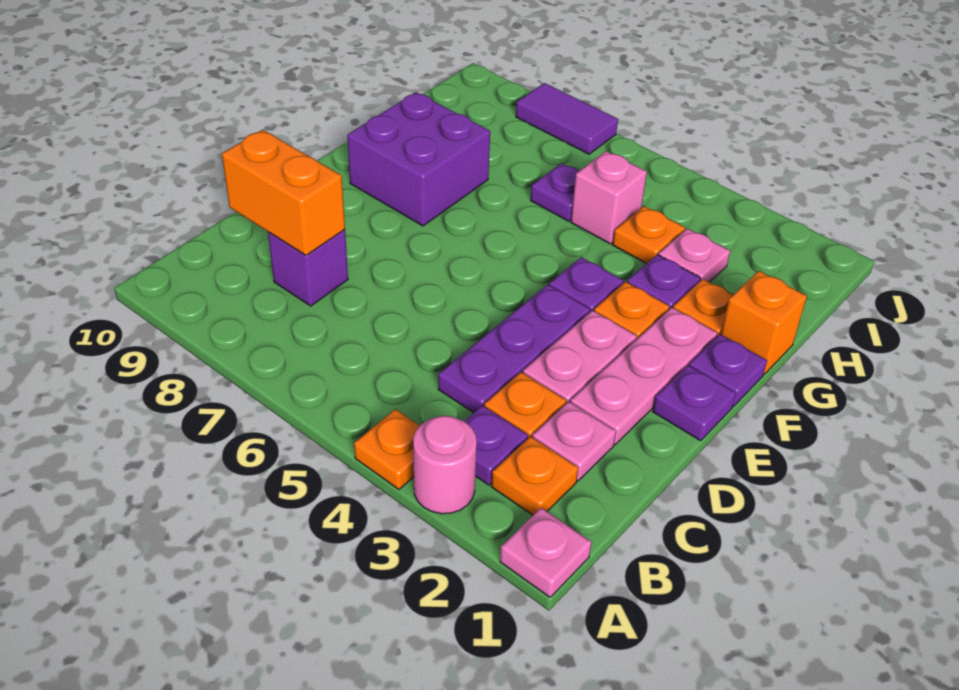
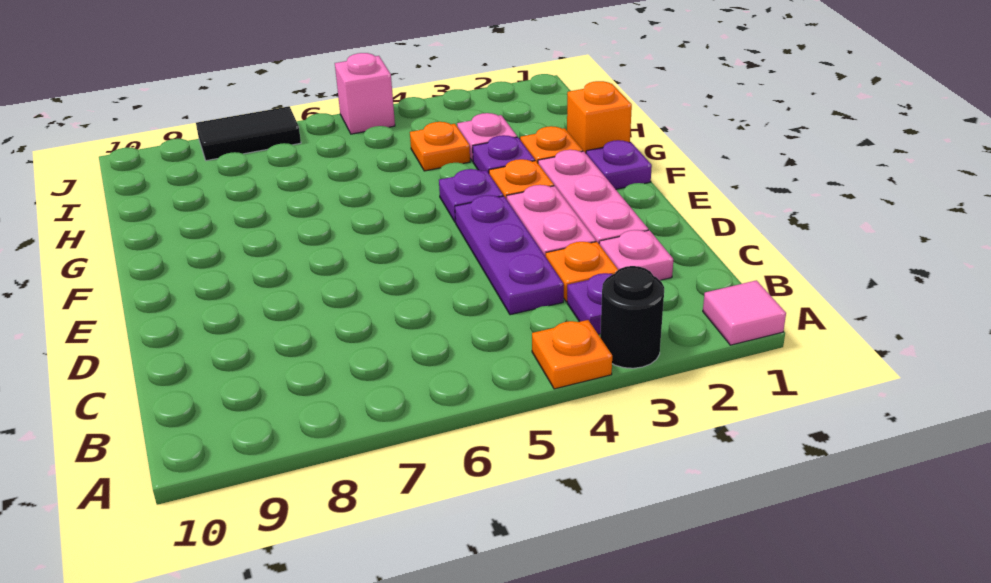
pink plate A1 level 1 -> pink tile A1 level 1
pink round brick A3 level 1 -> black round brick A3 level 1
orange plate B2 level 1 -> none
purple brick C8 level 1 -> none
orange brick C8:C9 level 2 -> none
purple plate E1 level 1 -> none
purple brick F8:G9 level 1 -> none
pink brick H5 level 1 -> pink brick J5 level 1
purple plate H6 level 1 -> none
purple tile J7:J8 level 1 -> black tile J7:J8 level 1

